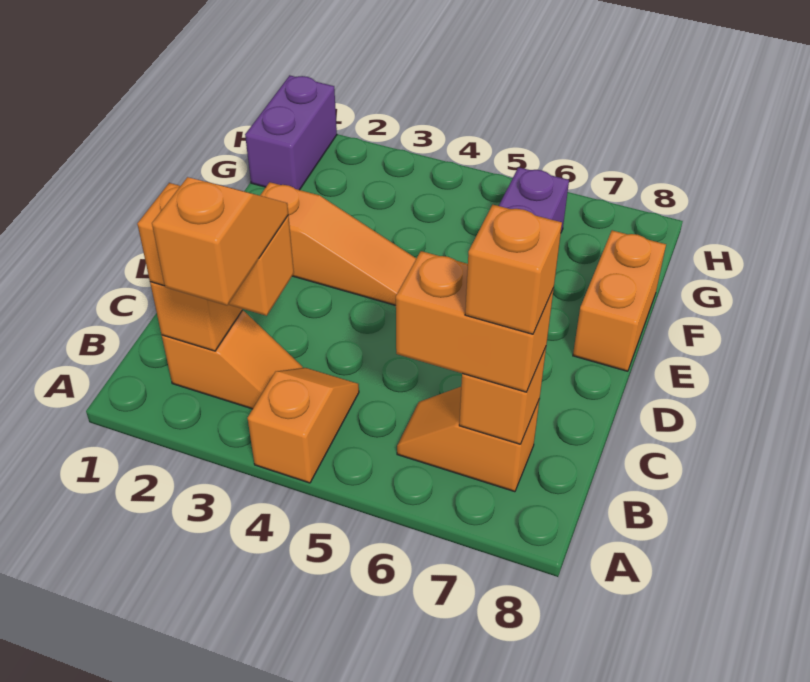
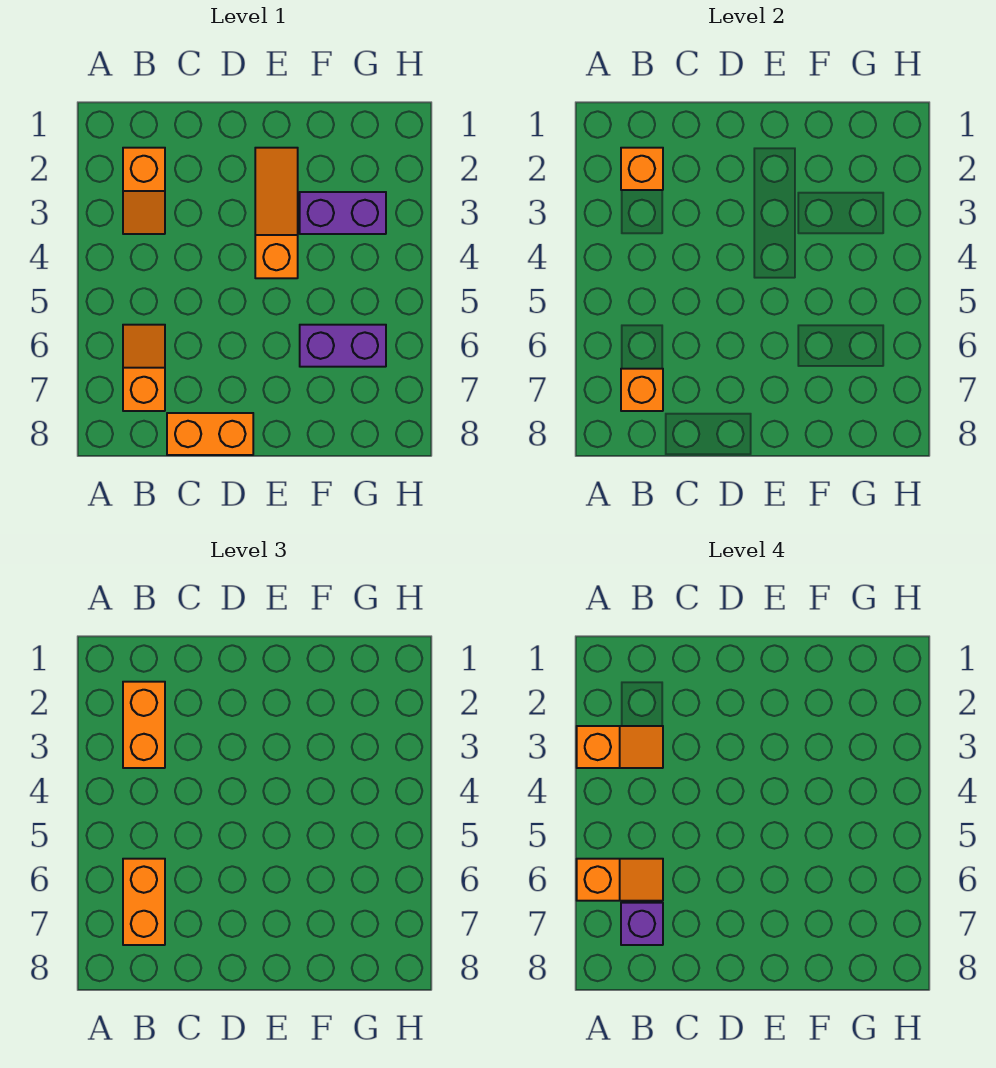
orange slope A4:B4 level 1 top A -> orange slope A6:B6 level 4 top A
orange brick B7 level 4 -> purple brick B7 level 4
orange slope E2:E4 level 1 top 2 -> orange slope E2:E4 level 1 top 4
orange brick E8:F8 level 1 -> orange brick C8:D8 level 1
purple brick G1:H1 level 1 -> purple brick F3:G3 level 1

